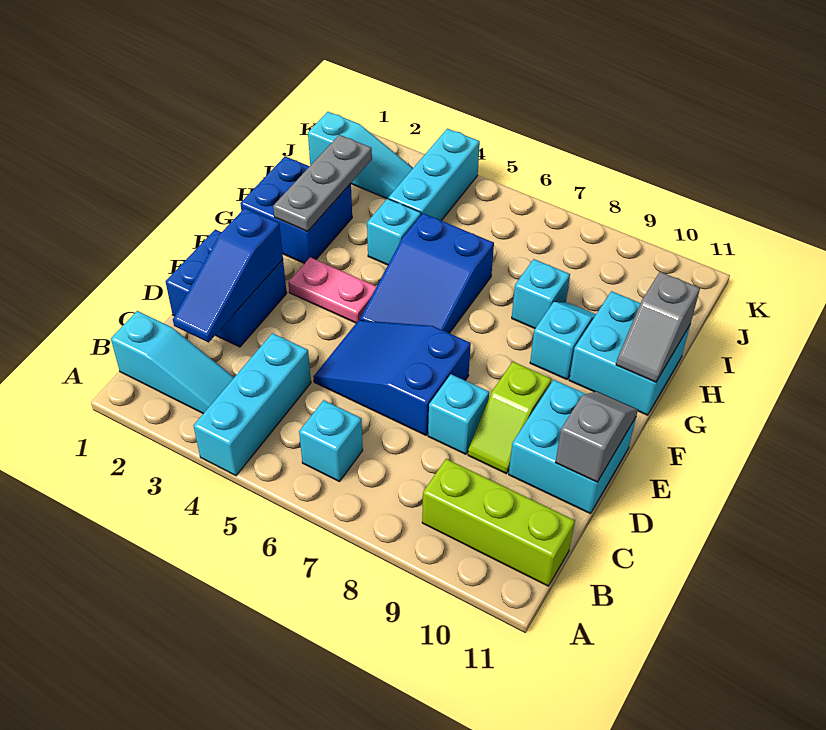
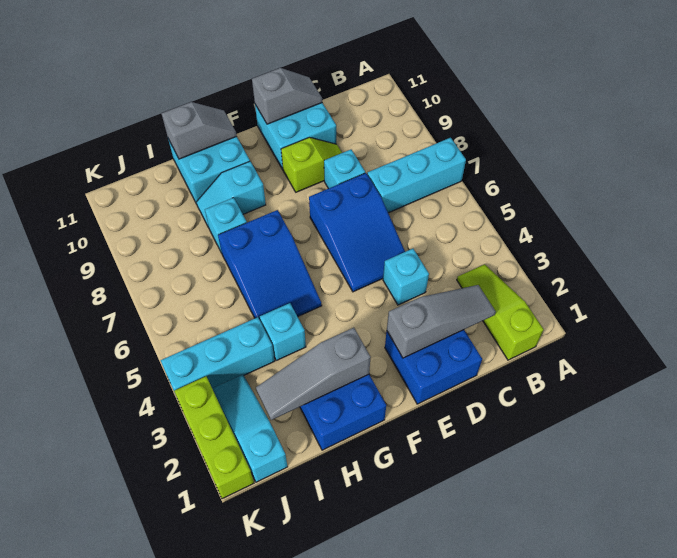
cyan brick A4:C4 level 1 -> cyan brick A7:C7 level 1
cyan slope B1:B3 level 1 top 1 -> lime slope B1:B3 level 1 top 1
cyan brick B6 level 1 -> cyan brick D4 level 1
lime brick B9:B11 level 1 -> lime brick K1:K3 level 1
blue slope C2:E2 level 2 top E -> grey slope C2:E2 level 2 top E
grey slope D11:E11 level 2 top D -> grey slope D11:E11 level 2 top E
pink plate F3:F4 level 1 -> none
blue slope F5:H6 level 1 top H -> blue slope G5:H7 level 1 top 7
grey plate G2:I2 level 2 -> grey slope G2:I2 level 2 top G

